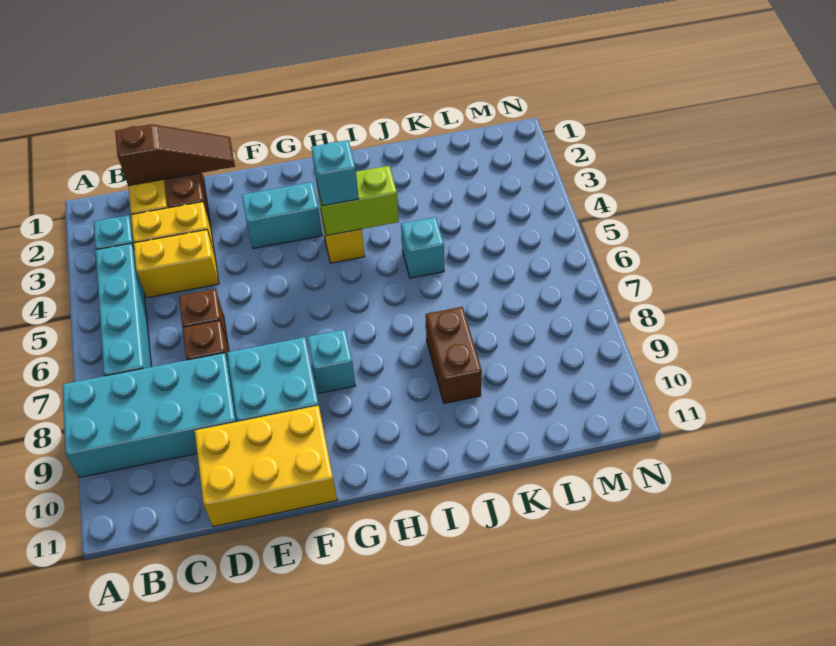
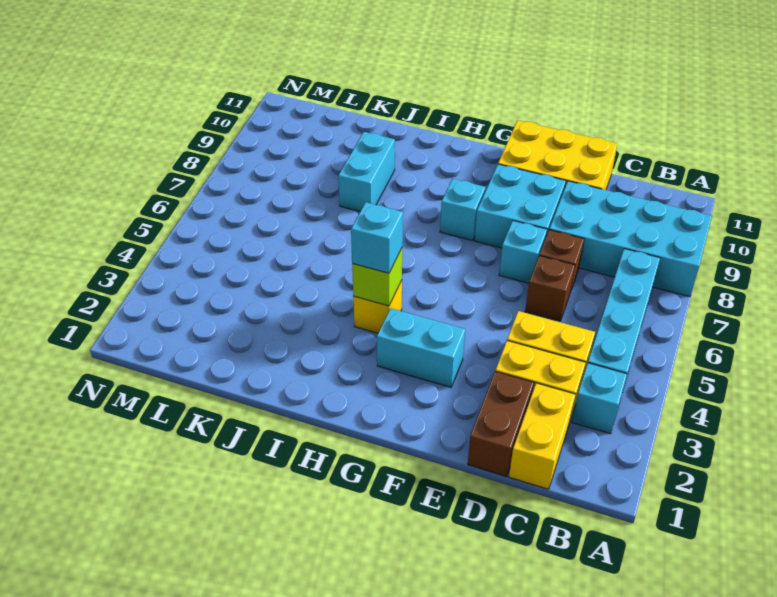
brown slope C1:E1 level 2 top C -> none
lime brick H4:I4 level 2 -> lime brick H4 level 2
cyan brick J5 level 1 -> cyan brick E7 level 1
brown brick J8:J9 level 1 -> cyan brick J8:J9 level 1

